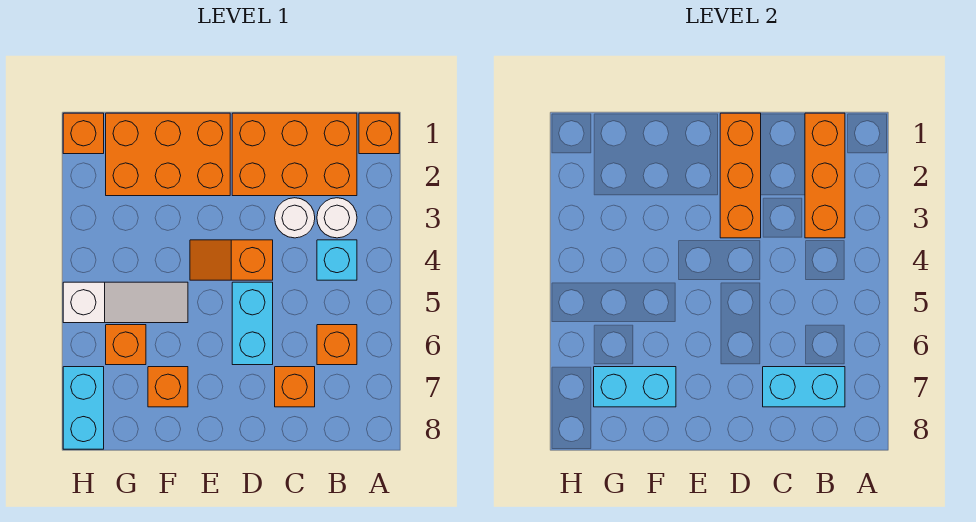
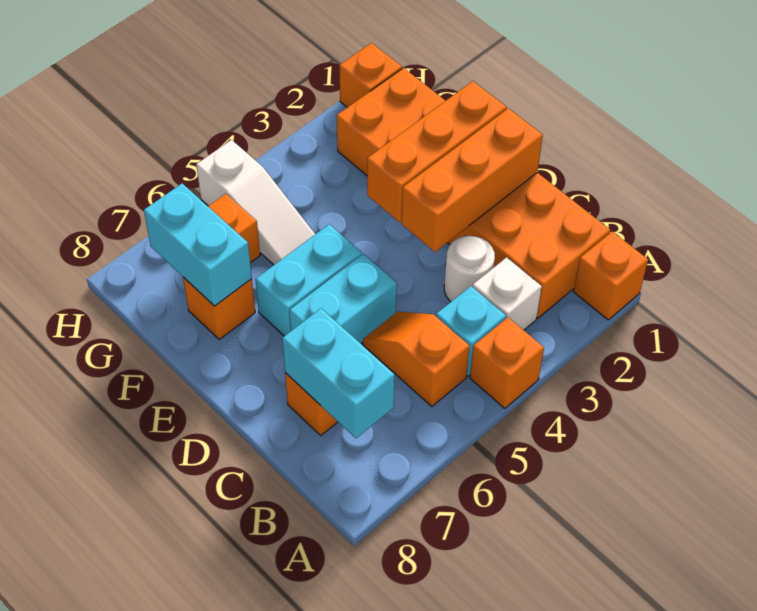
orange brick B1:B3 level 2 -> orange brick E1:E3 level 2
white round brick B3 level 1 -> white brick B3 level 1
orange brick B6 level 1 -> orange brick A4 level 1
orange slope D4:E4 level 1 top D -> orange slope B5:C5 level 1 top B
cyan brick H7:H8 level 1 -> cyan brick E5:E6 level 1

